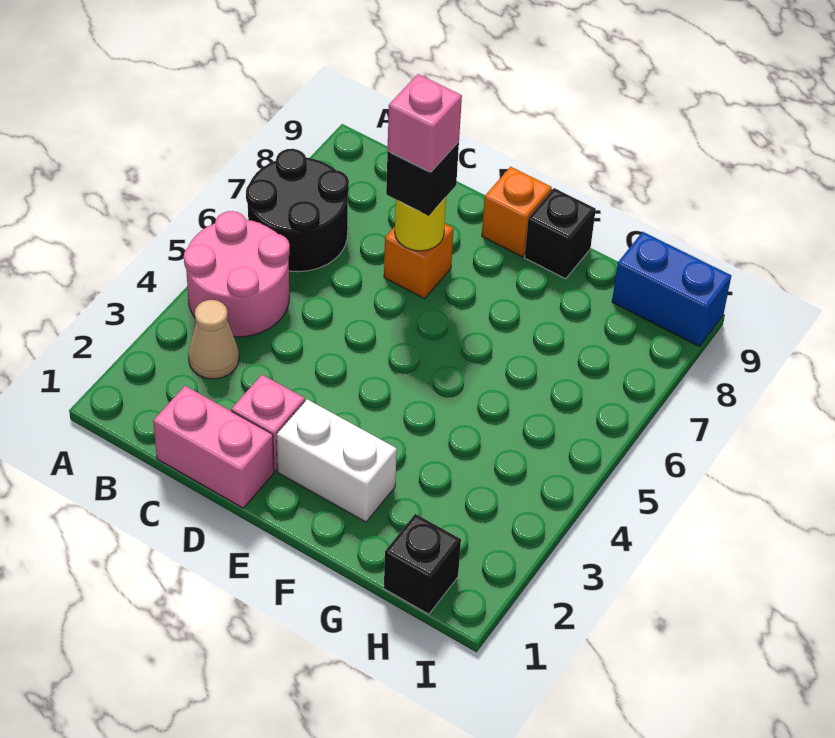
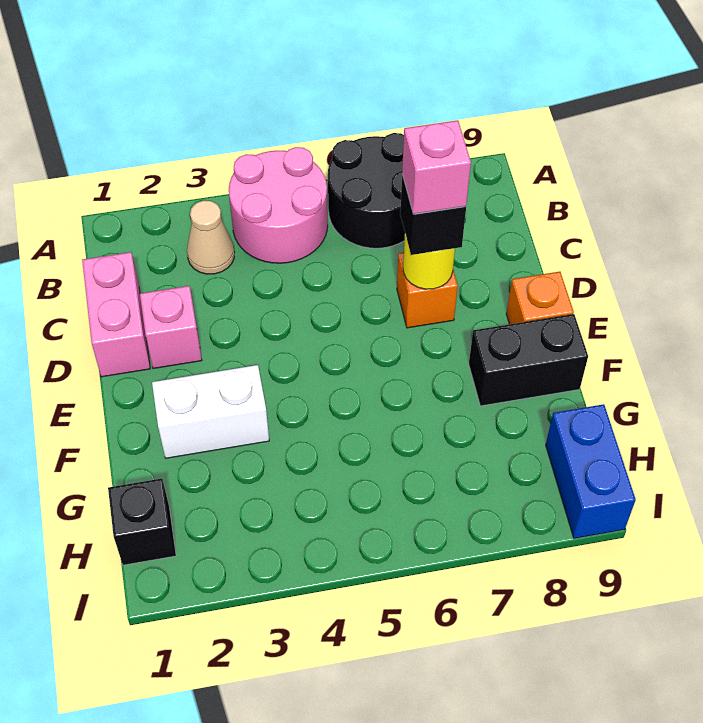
white brick E2:F2 level 1 -> white brick F2:F3 level 1
black brick F9 level 1 -> black brick F8:F9 level 1

